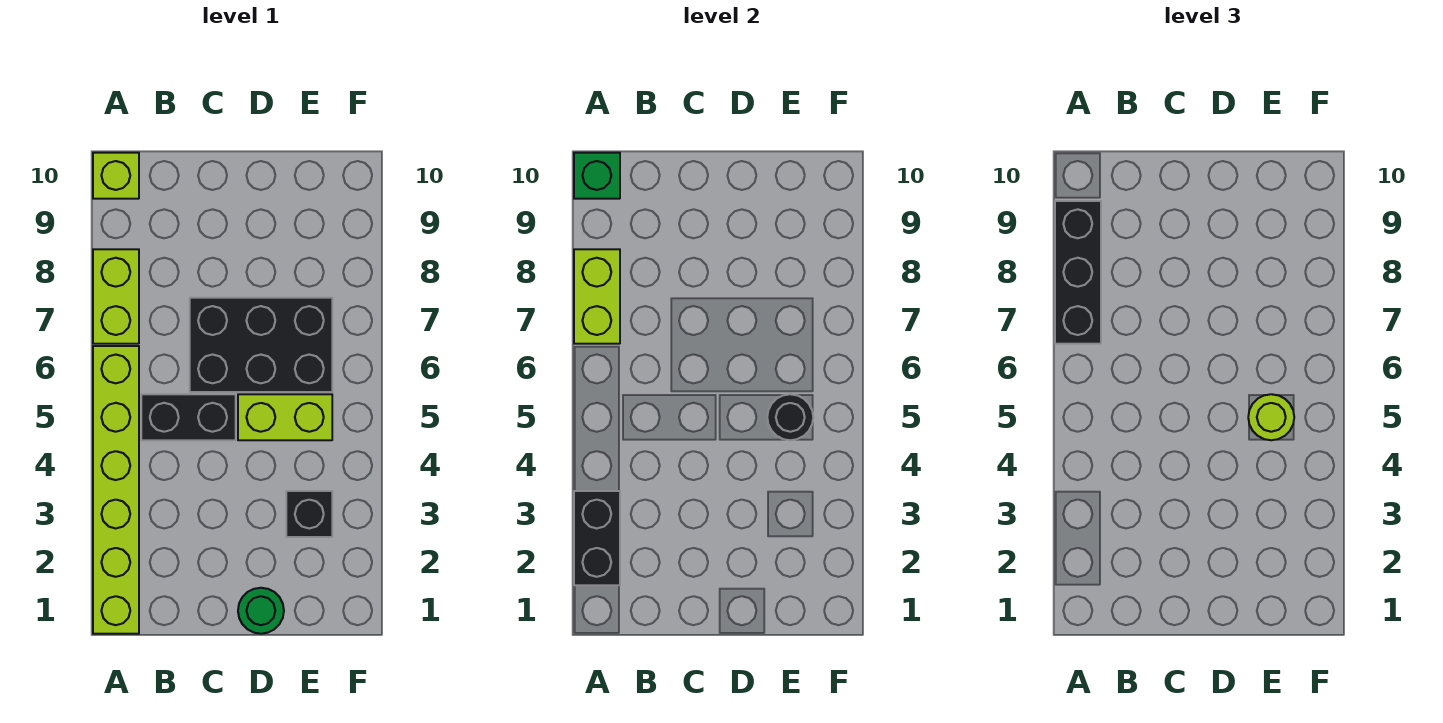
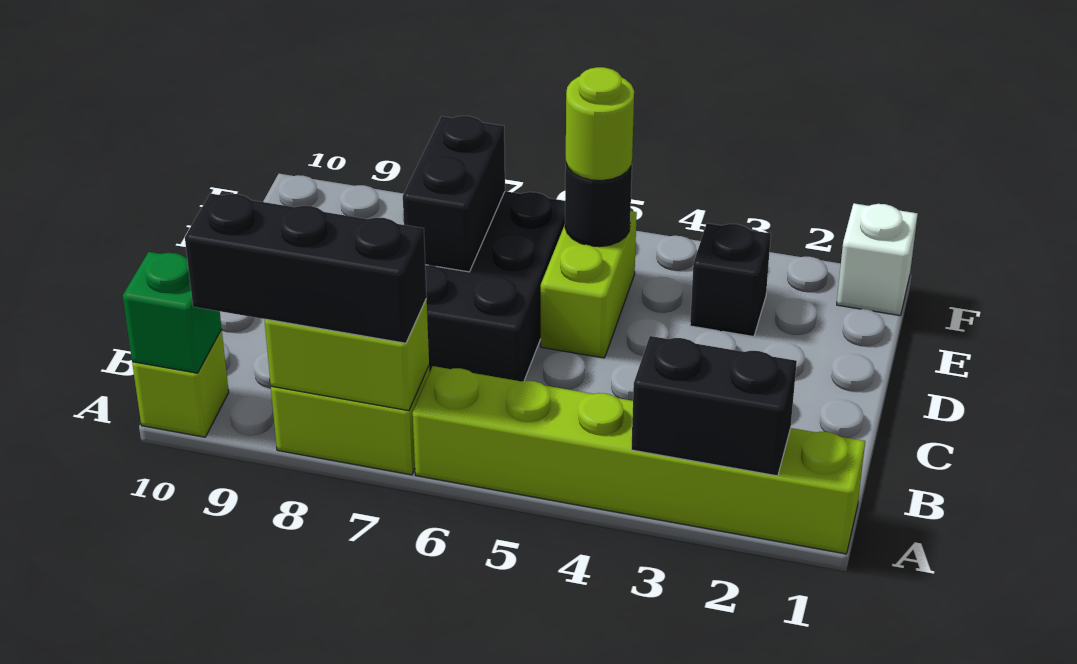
black brick B5:C5 level 1 -> black brick D7:E7 level 2
green round brick D1 level 1 -> none
none -> white brick F1 level 1

